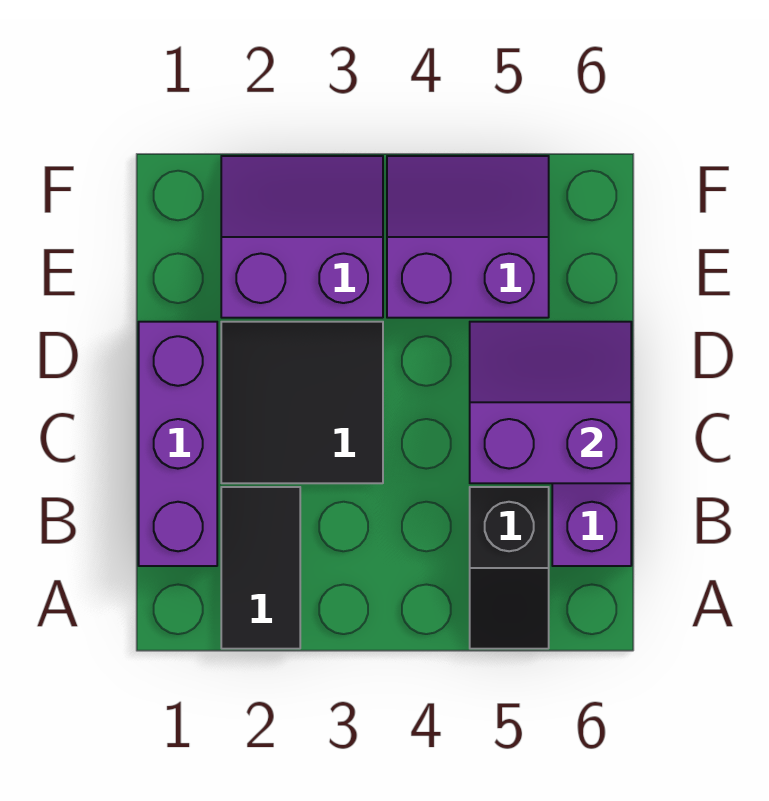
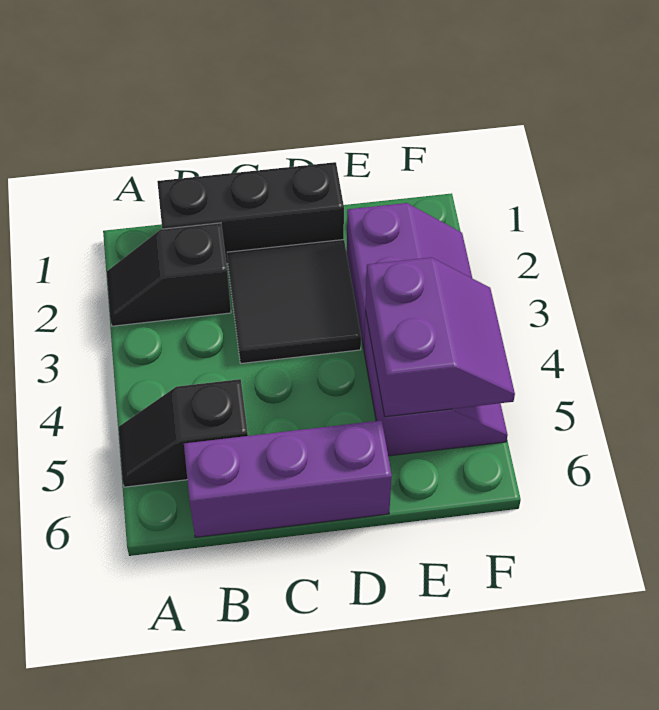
black tile A2:B2 level 1 -> black slope A2:B2 level 1 top B
purple brick B1:D1 level 1 -> black brick B1:D1 level 1
purple slope C5:D6 level 2 top C -> purple slope E4:F5 level 2 top E

